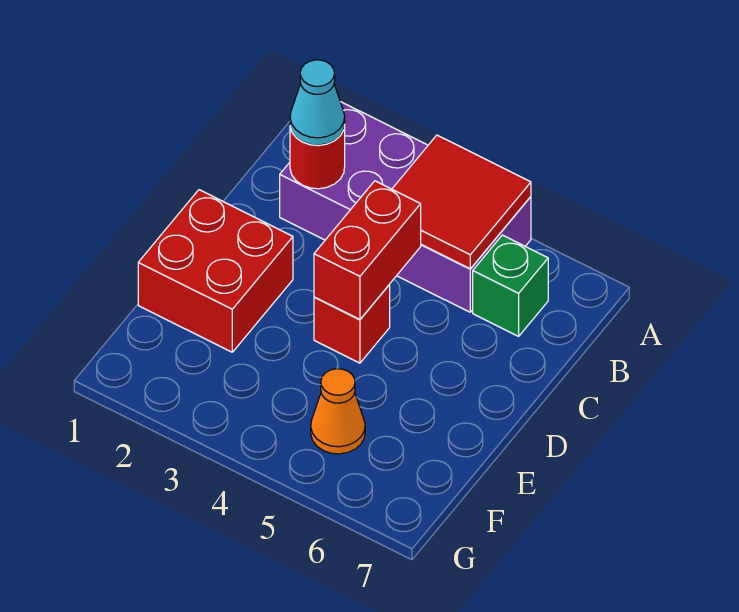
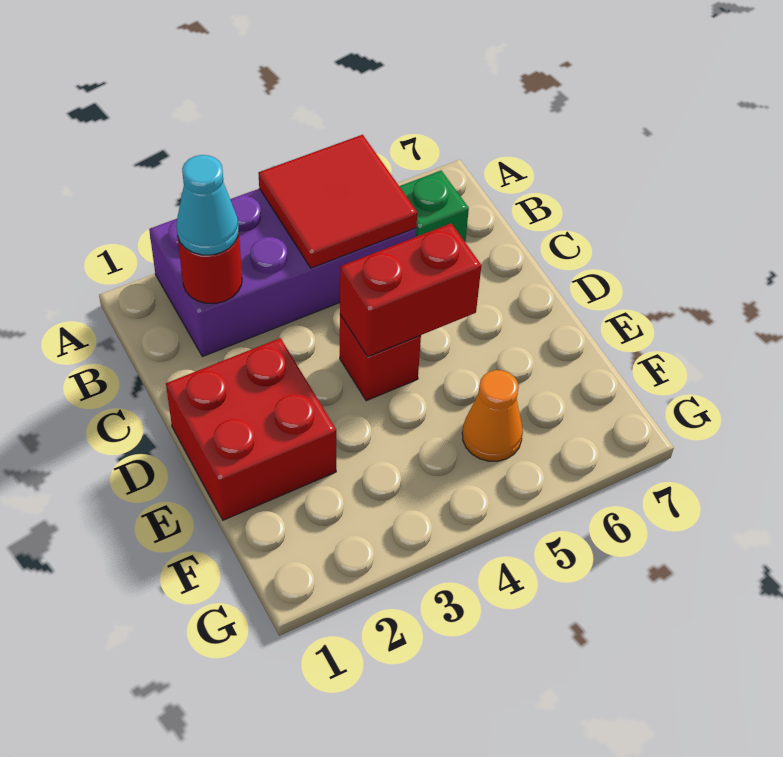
red brick C4:D4 level 2 -> red brick D4:D5 level 2

